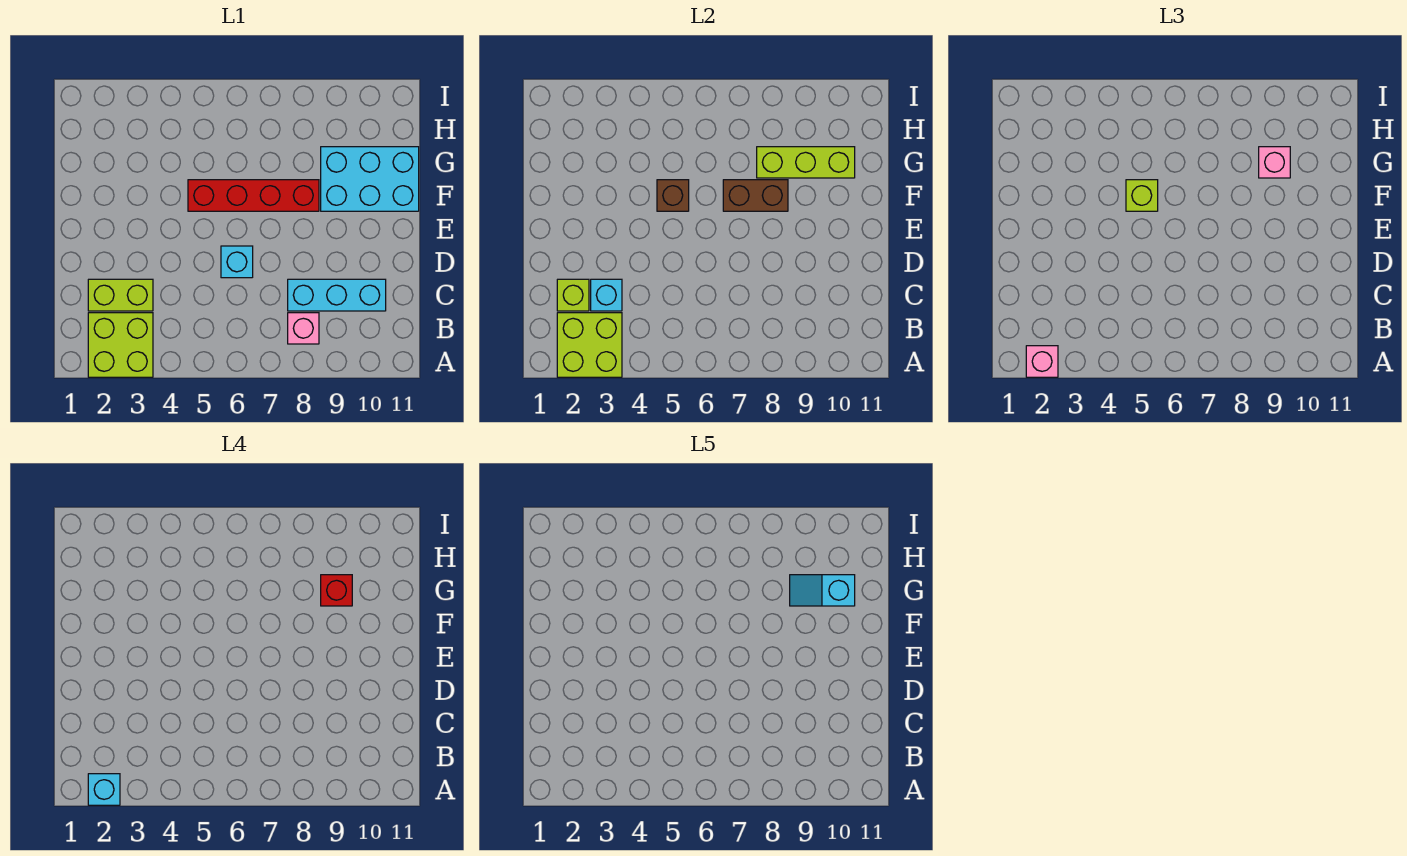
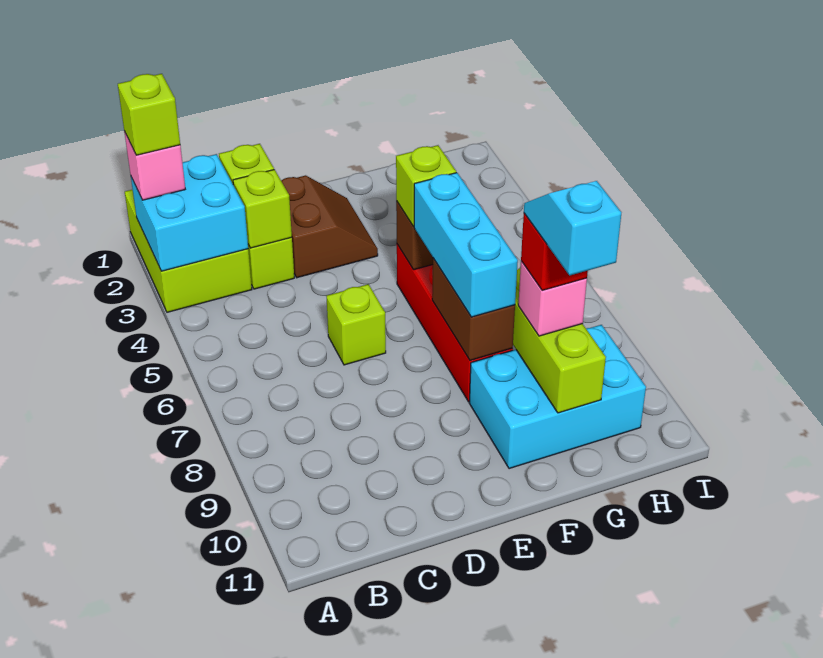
lime brick A2:B3 level 1 -> lime brick A1:B3 level 1
lime brick A2:B3 level 2 -> cyan brick A2:B3 level 2
cyan brick A2 level 4 -> lime brick A2 level 4
pink brick B8 level 1 -> none
cyan brick C3 level 2 -> lime brick C3 level 2
cyan brick C8:C10 level 1 -> cyan brick F6:F8 level 3
none -> brown slope D2:E3 level 1 top D
cyan brick D6 level 1 -> lime brick D6 level 1
cyan brick F9:G11 level 1 -> cyan brick F9:H10 level 1

